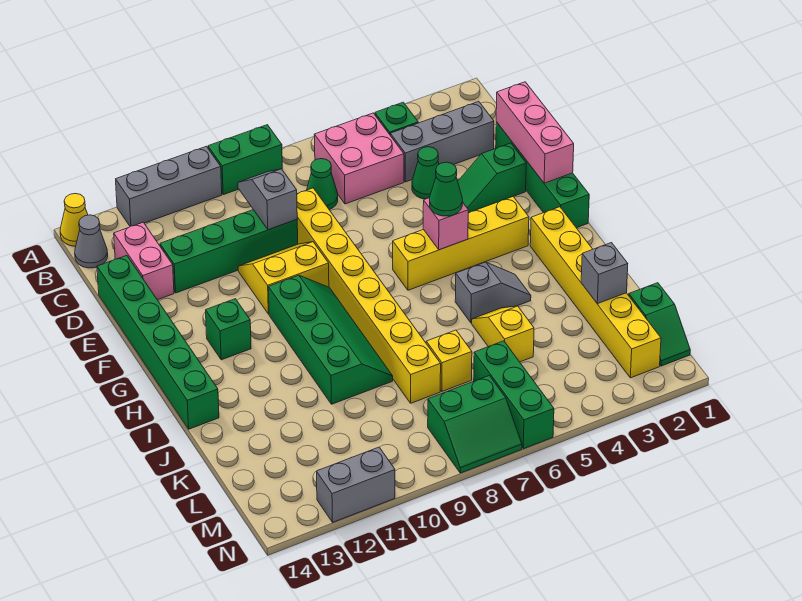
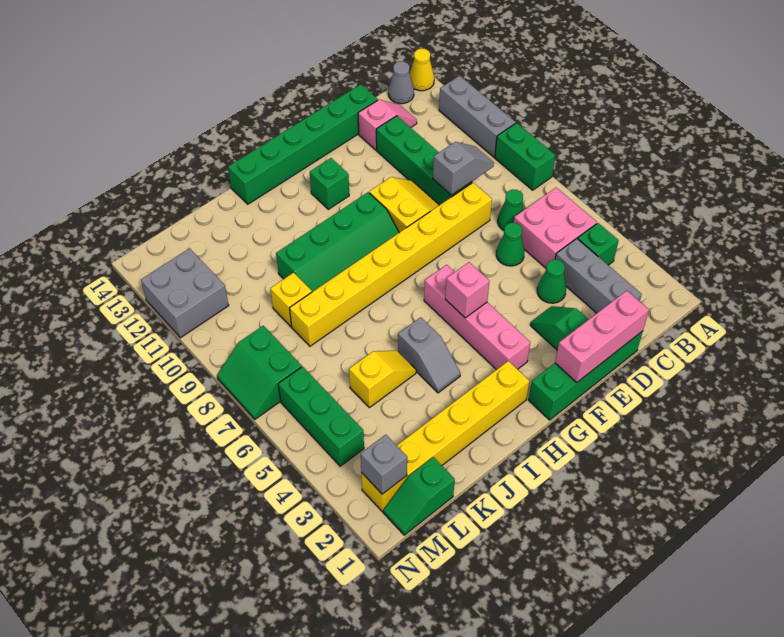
pink brick C13:D13 level 1 -> pink slope C13:D13 level 1 top D
yellow brick G3:G6 level 1 -> pink brick G3:G6 level 1
green cone G5 level 3 -> green cone D6 level 1
grey brick K2 level 2 -> grey brick M2 level 2
yellow brick K7 level 1 -> yellow brick K9 level 1
green brick L6:N6 level 1 -> green brick M4:M6 level 1
grey brick N11:N12 level 1 -> grey brick M11:N12 level 1

